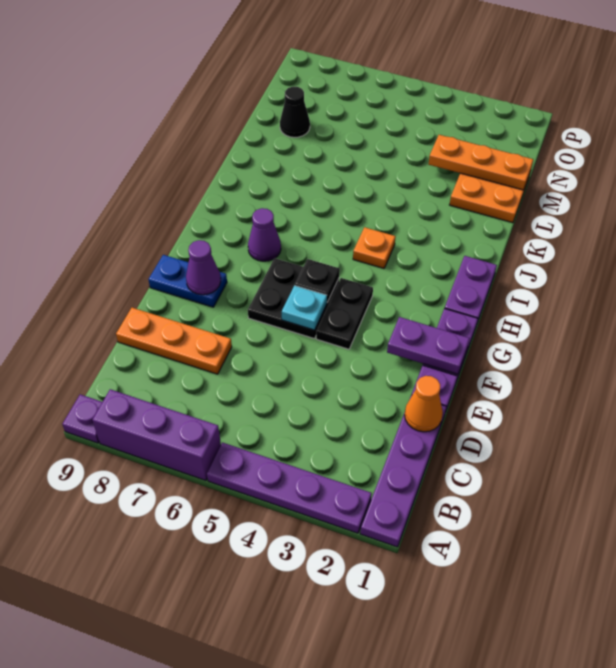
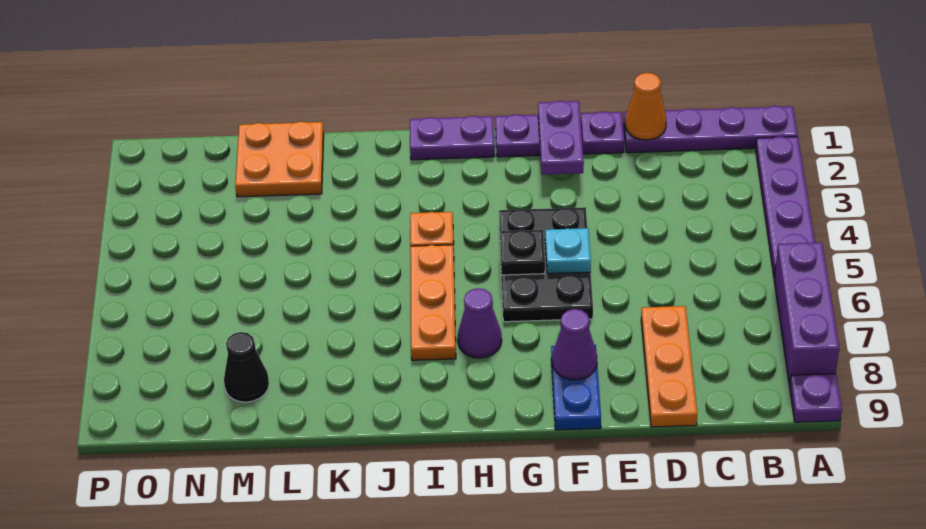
orange plate M1:M3 level 2 -> orange plate I5:I7 level 1

